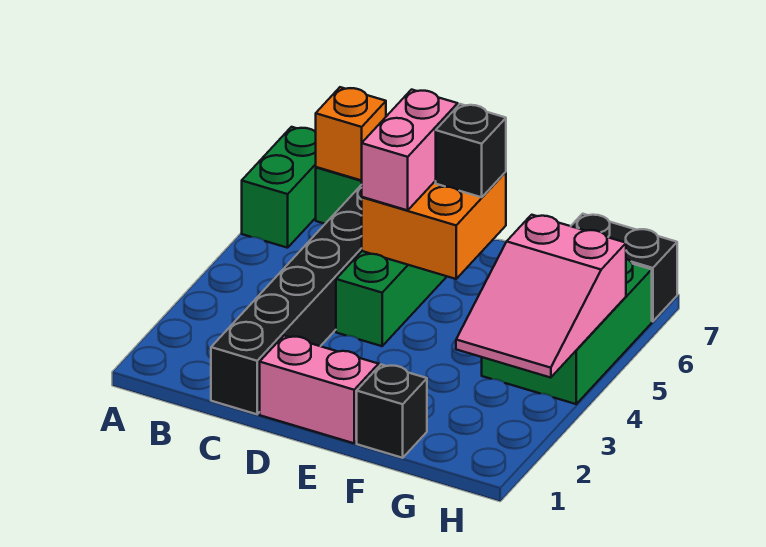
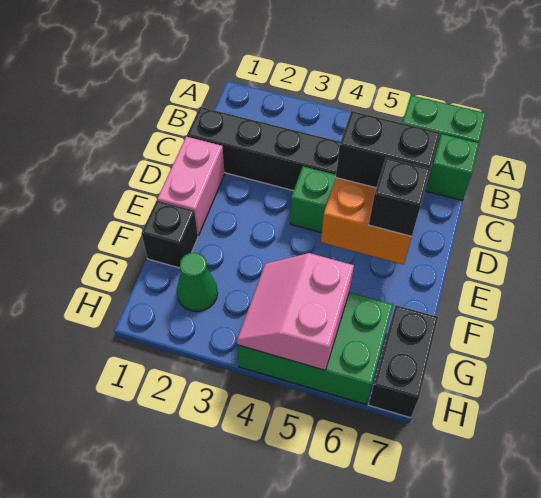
orange brick B7 level 2 -> none
pink brick D5:D6 level 3 -> black brick D5:D6 level 3
none -> green cone G2 level 1
pink slope G3:H5 level 2 top 5 -> pink slope G4:H5 level 2 top 5

